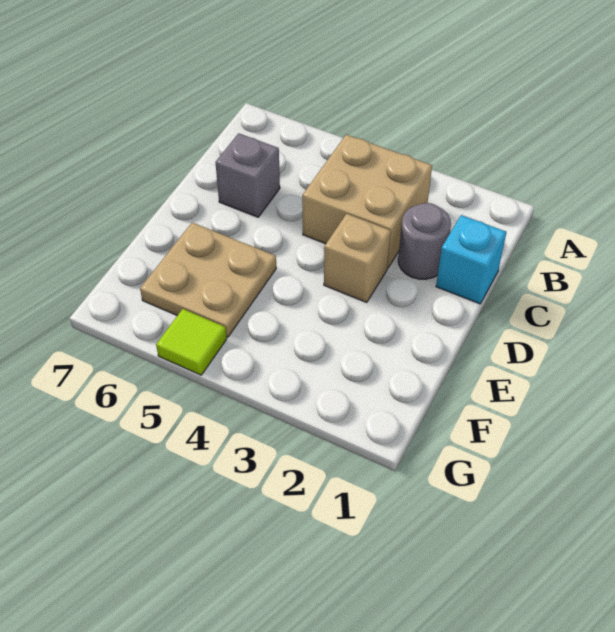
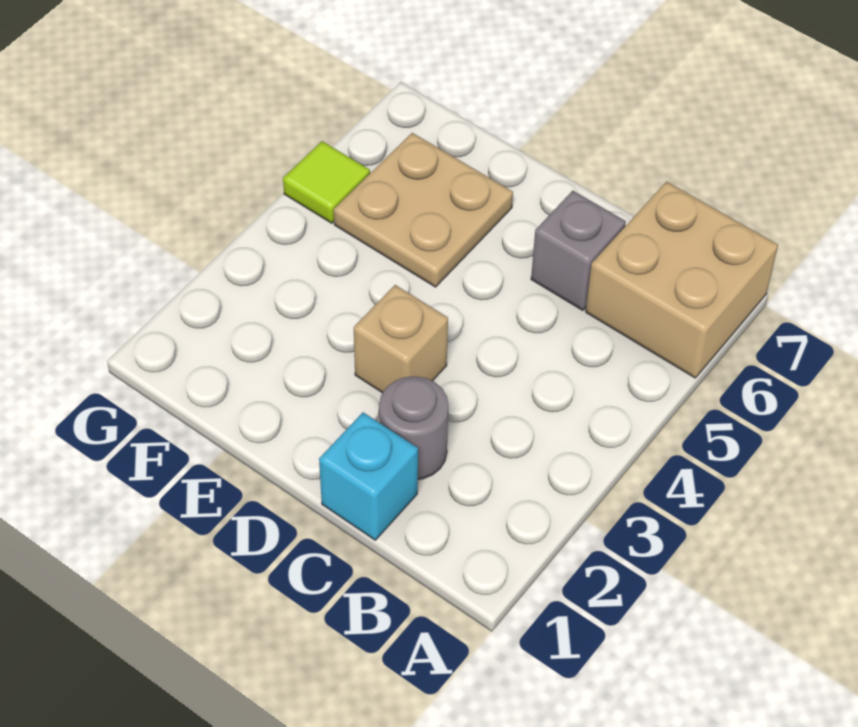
tan brick B3:C4 level 1 -> tan brick A6:B7 level 1

